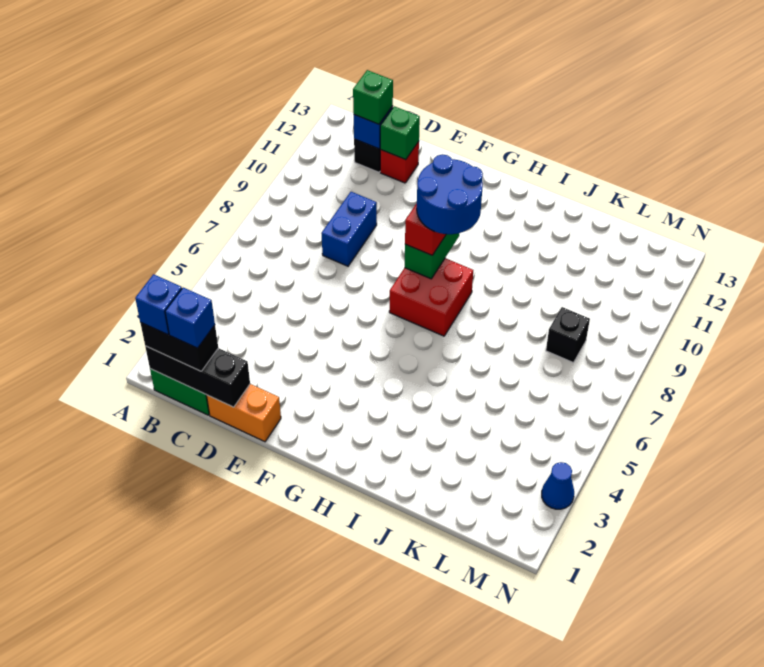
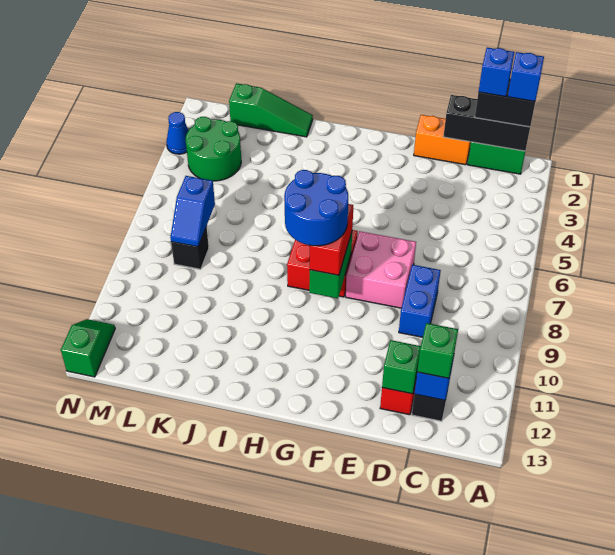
none -> pink brick E7:F8 level 1
none -> green slope J1:L1 level 1 top L
none -> green round brick L3:M4 level 1
none -> blue slope L7:L8 level 2 top 7
none -> green slope N12:N13 level 1 top 13

